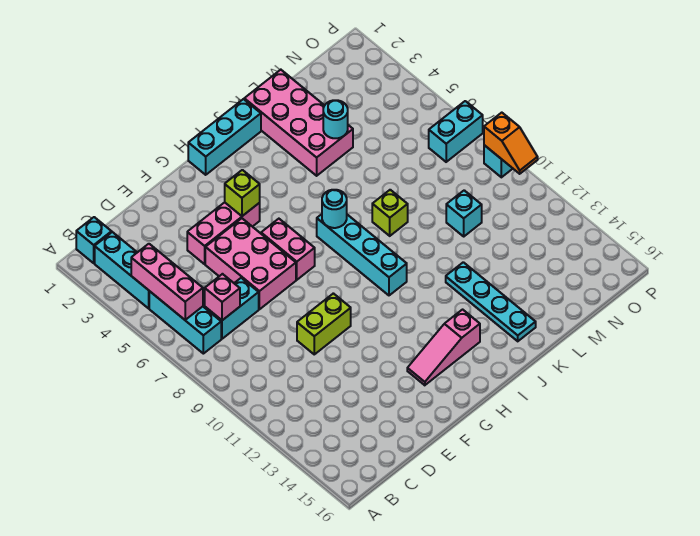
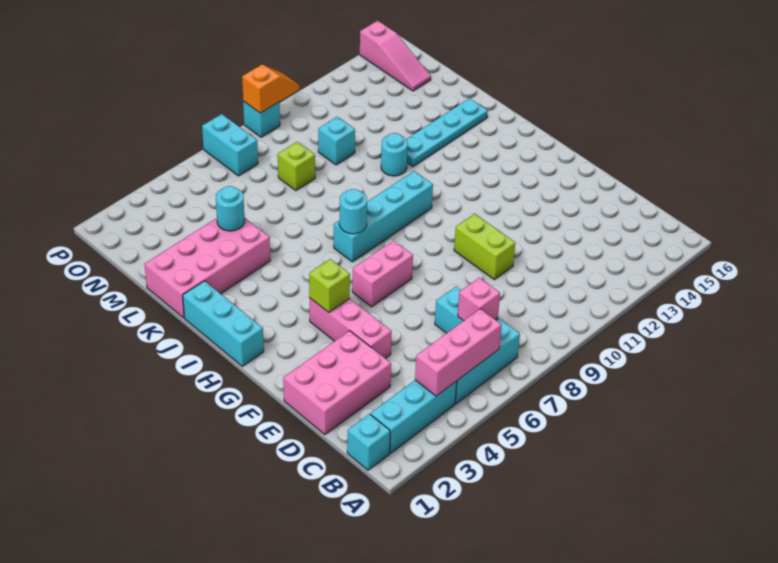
pink brick E5:F7 level 1 -> pink brick D1:E3 level 1
pink slope G14:I14 level 1 top I -> pink slope N15:P15 level 1 top P
lime brick K8 level 1 -> lime brick M8 level 1
none -> cyan round brick K11 level 1

